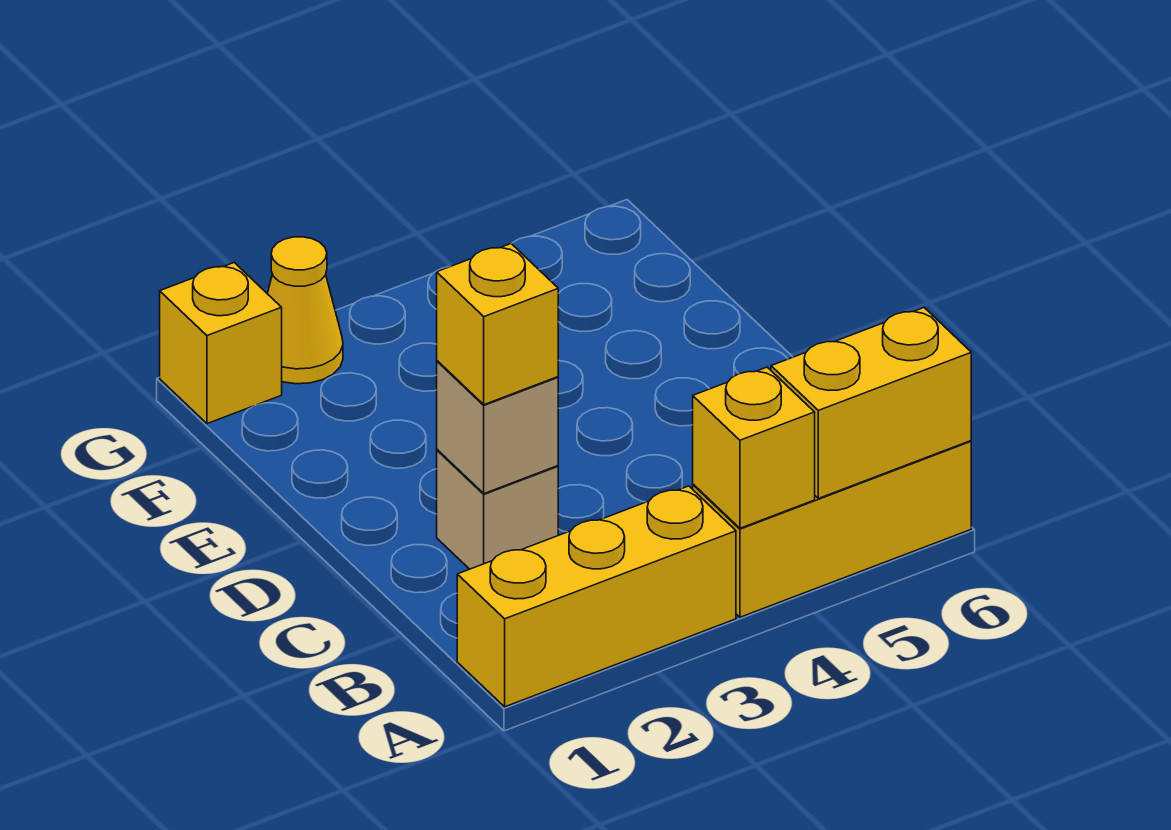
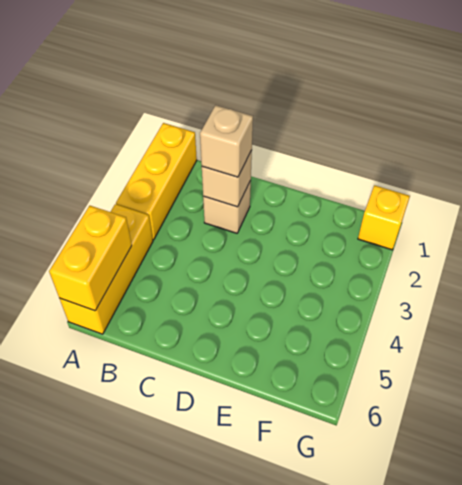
yellow brick A4 level 2 -> none
yellow brick C2 level 3 -> tan brick C2 level 3
yellow cone G2 level 1 -> none

